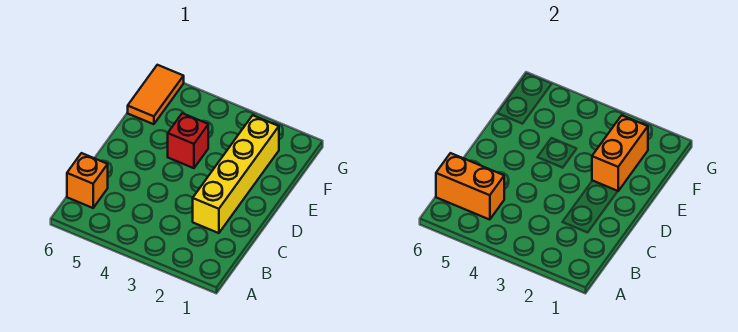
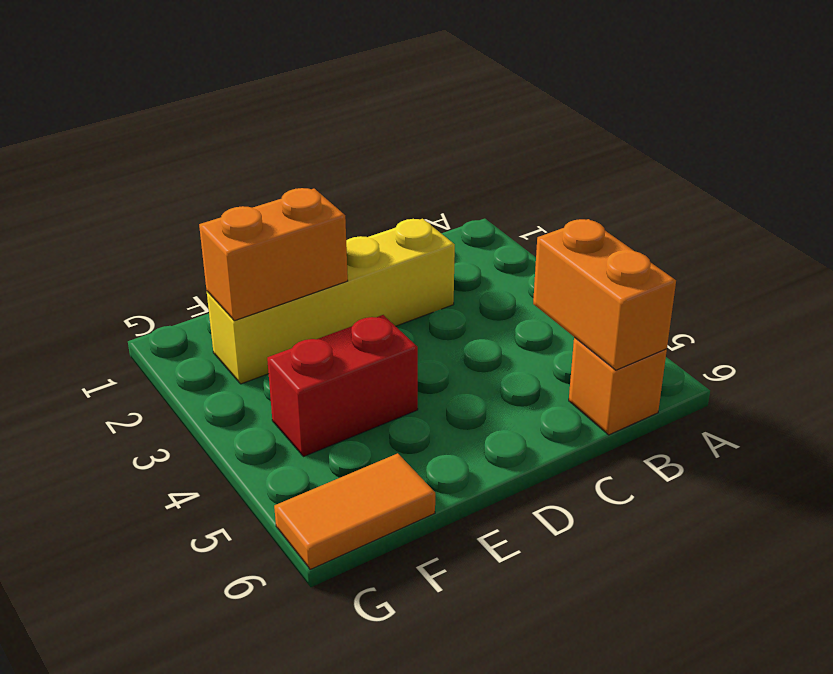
red brick E4 level 1 -> red brick E4:F4 level 1

